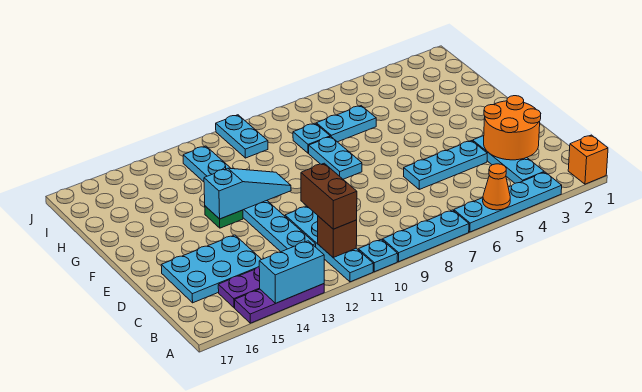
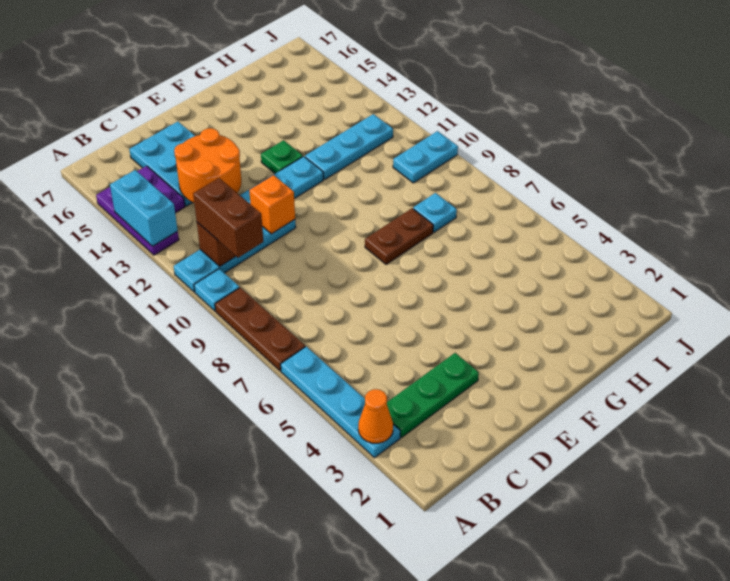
orange brick A1 level 1 -> orange brick D11 level 2
orange cone A5 level 2 -> orange cone A3 level 2
cyan plate A7:A9 level 1 -> brown plate A7:A9 level 1
cyan plate B3:D3 level 1 -> green plate B3:D3 level 1
brown brick B11:C11 level 3 -> brown brick B10:B11 level 3
orange round brick C2:D3 level 2 -> orange round brick C13:D14 level 2
cyan plate D4:D6 level 1 -> none
cyan plate F8:G8 level 1 -> brown plate F8:G8 level 1
cyan slope F11:F13 level 2 top 13 -> none
cyan plate H6:H7 level 1 -> none

